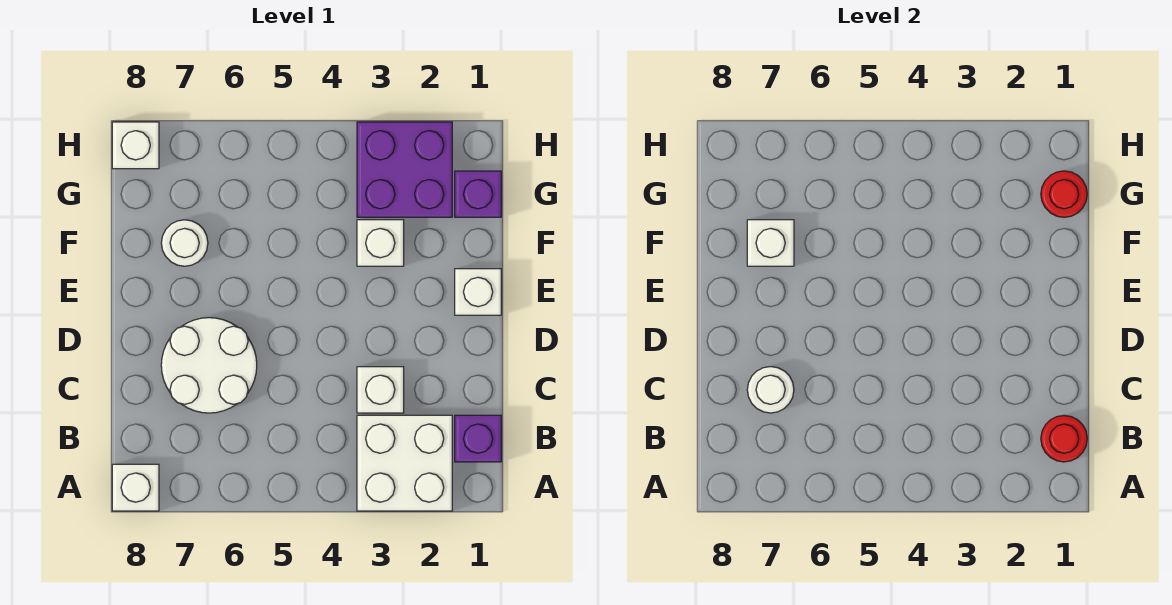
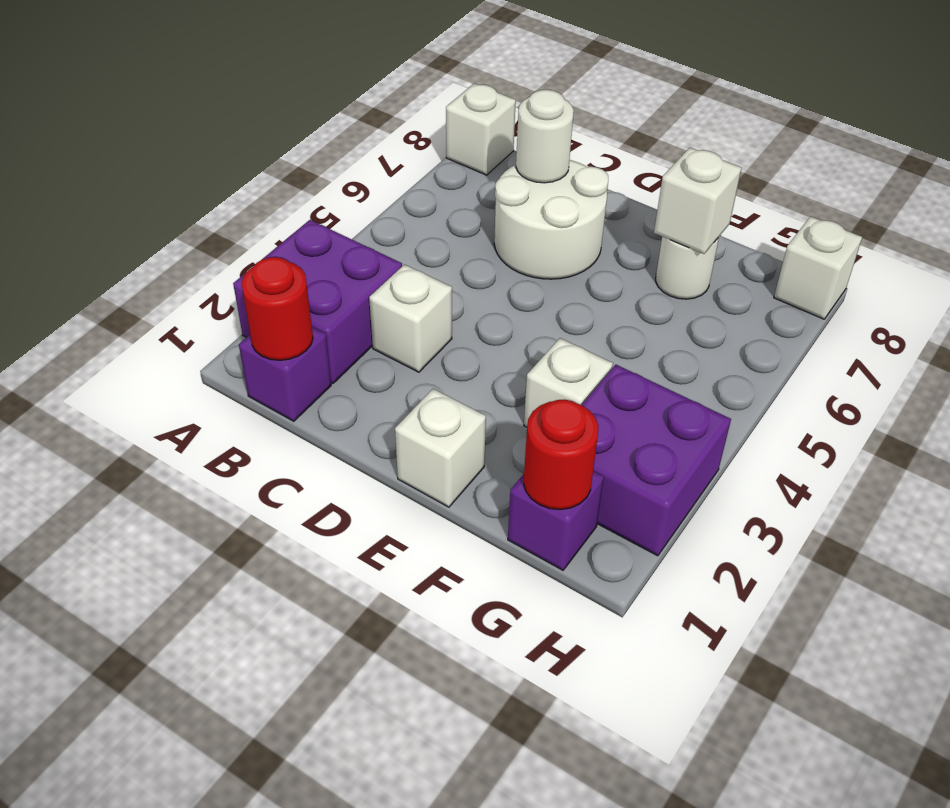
white brick A2:B3 level 1 -> purple brick A2:B3 level 1

